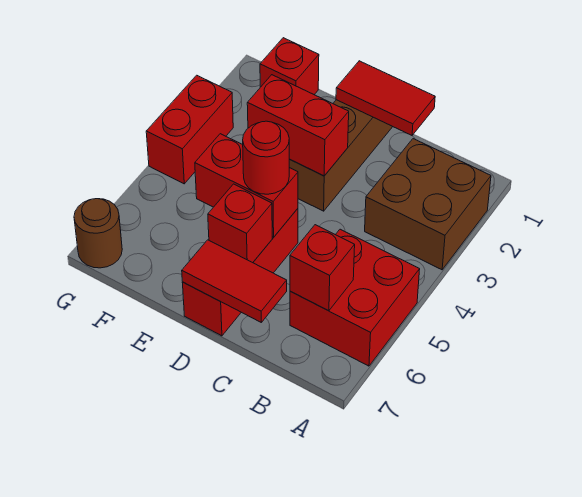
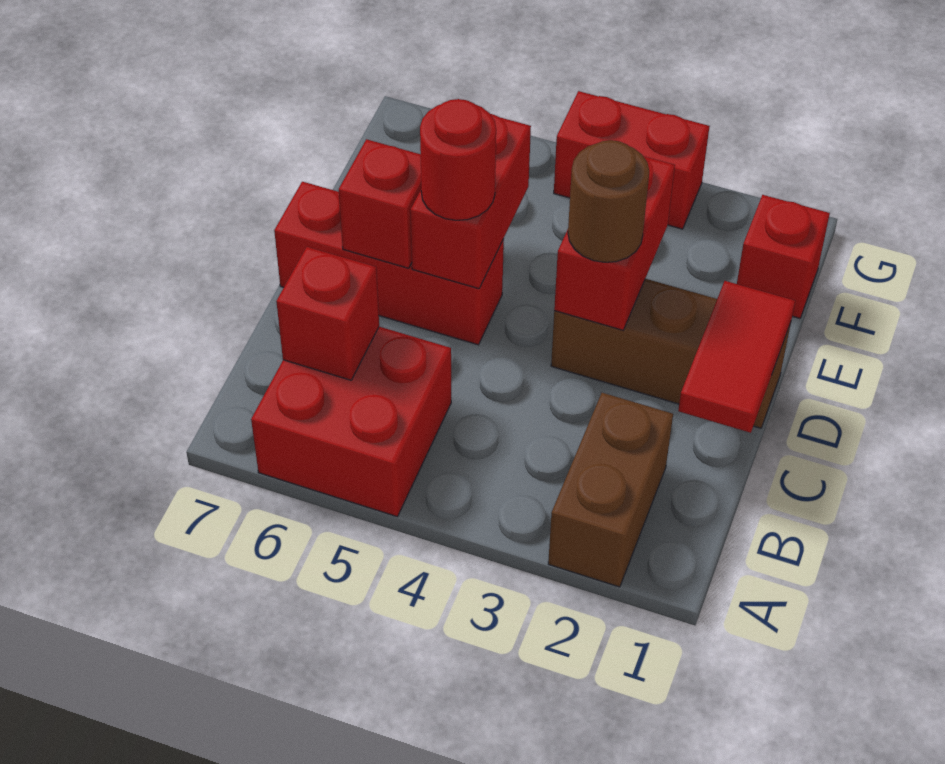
brown brick A2:B3 level 1 -> brown brick A2:B2 level 1
red tile C7:D7 level 2 -> none
brown round brick G7 level 1 -> brown round brick D3 level 3

